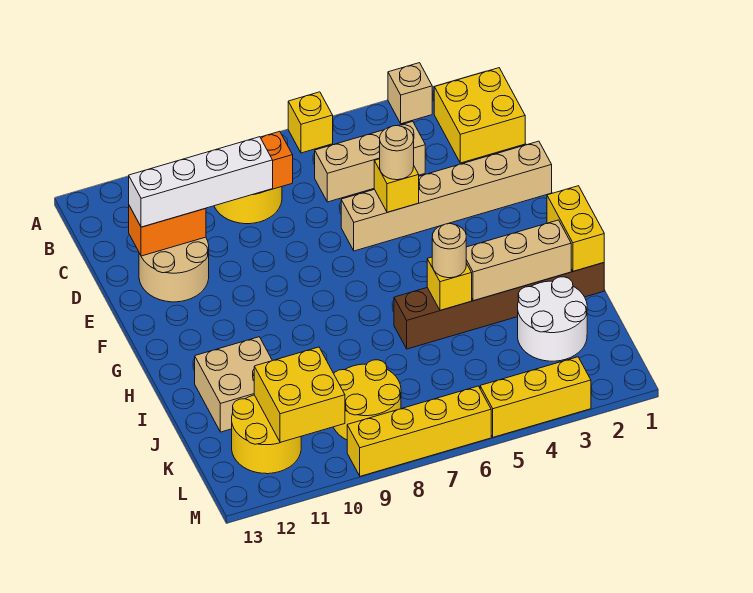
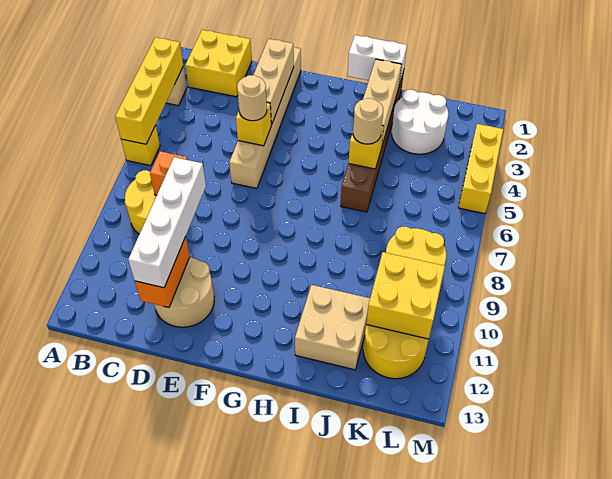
tan brick C4:C6 level 1 -> tan brick E2:E4 level 2
yellow brick H1:I1 level 2 -> white brick H1:I1 level 2
yellow brick M6:M9 level 1 -> yellow brick A3:A6 level 2

